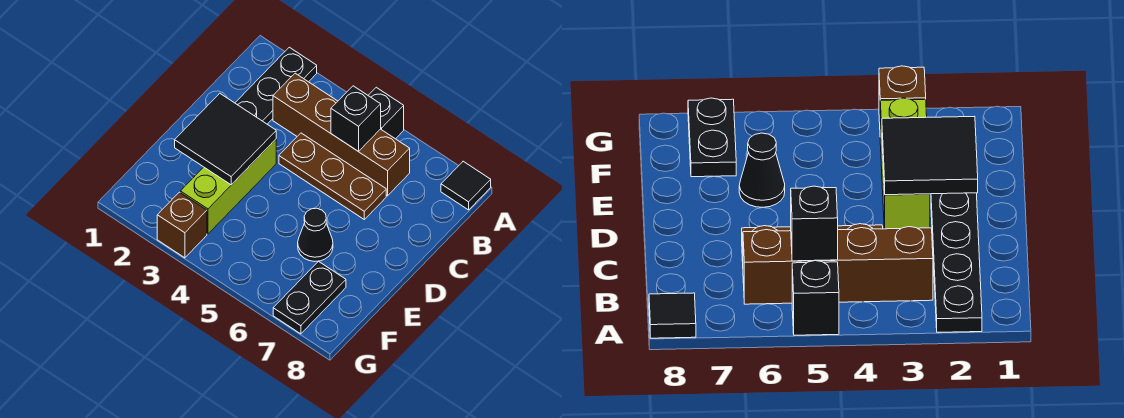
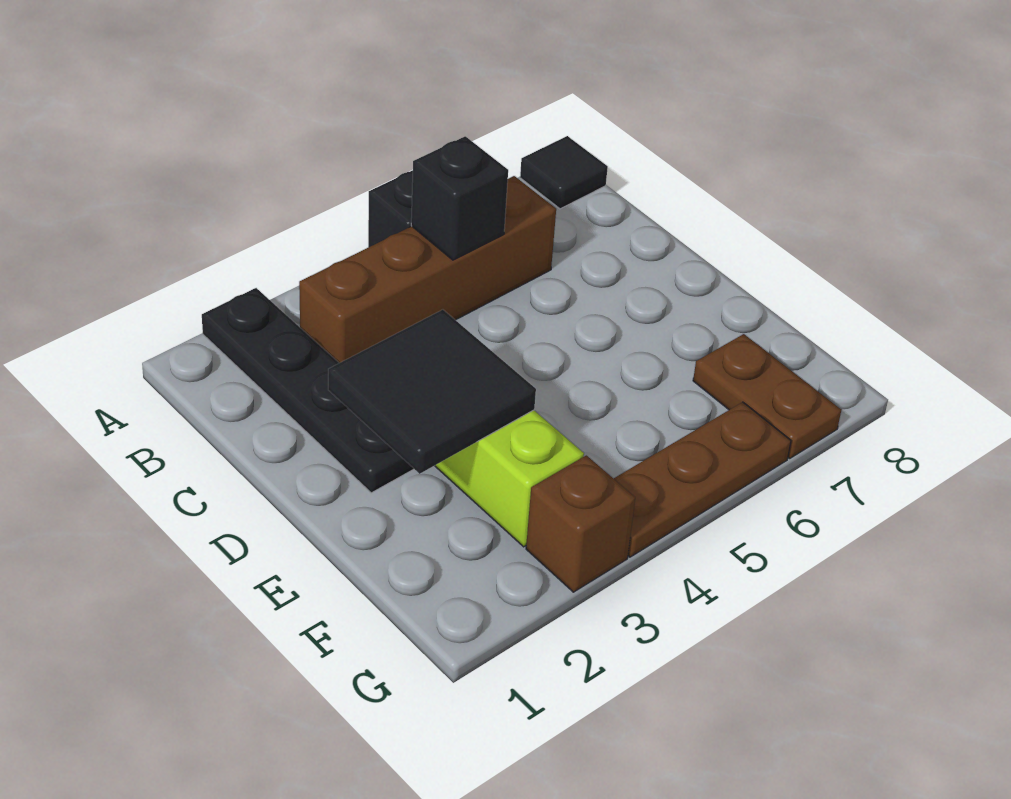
brown plate C4:C6 level 1 -> brown plate G4:G6 level 1
black cone E6 level 1 -> none
black plate F7:G7 level 1 -> brown plate F7:G7 level 1

